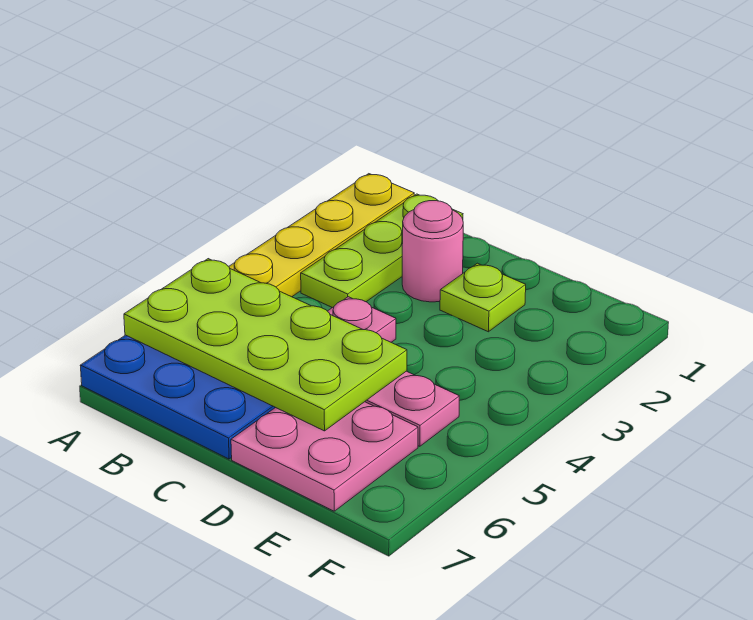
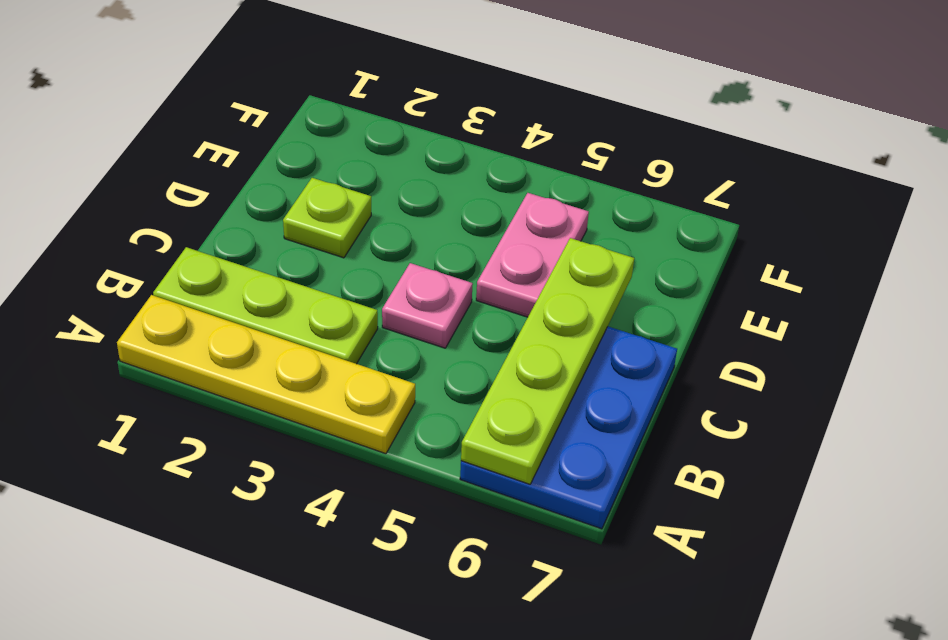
lime plate A5:D6 level 2 -> lime plate A6:D6 level 2
pink round brick C2 level 1 -> none
pink plate D6:E7 level 1 -> none

